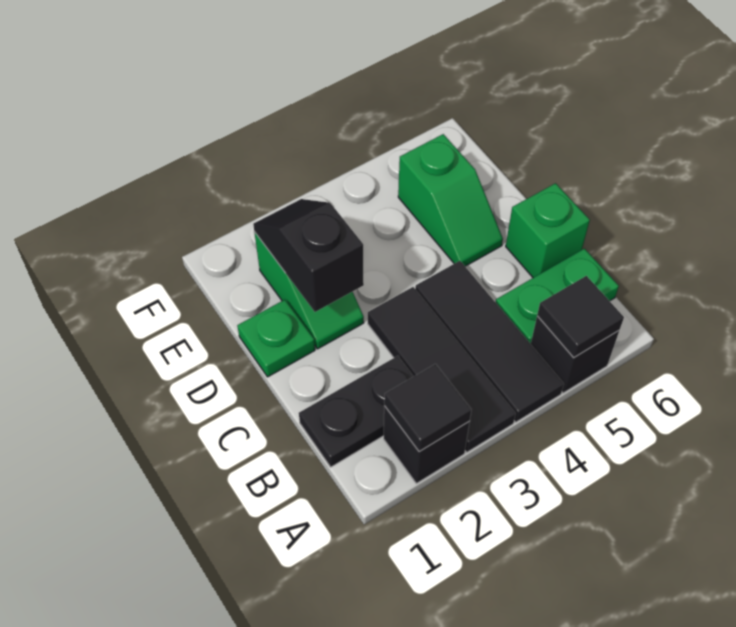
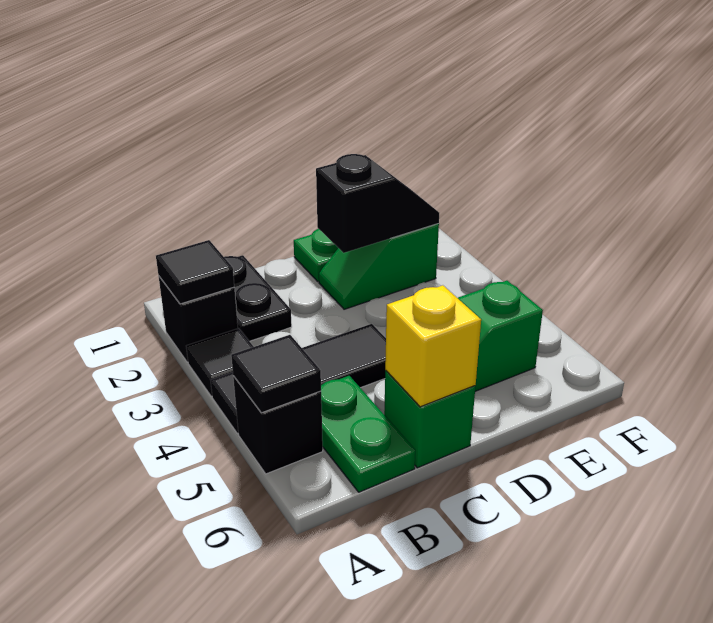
black tile A3:C3 level 1 -> black tile A3 level 1
none -> yellow brick C6 level 2

